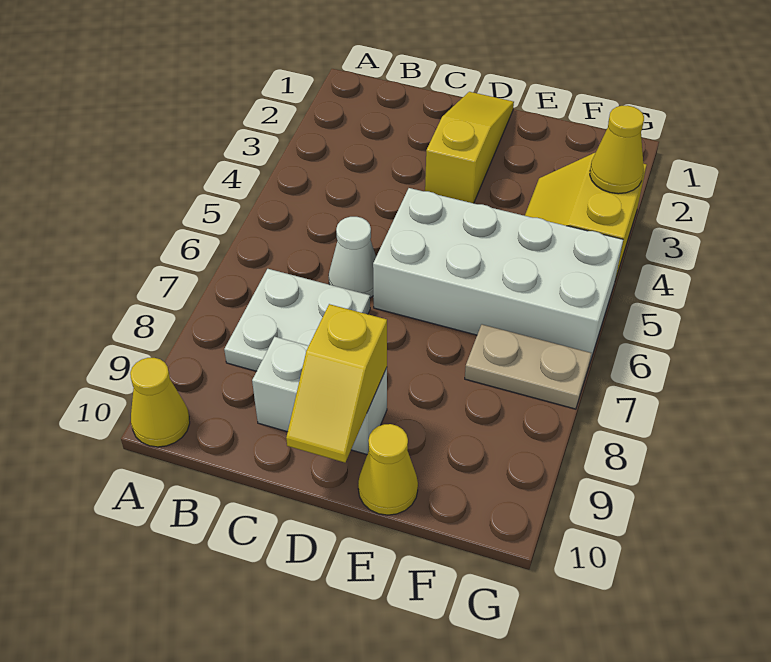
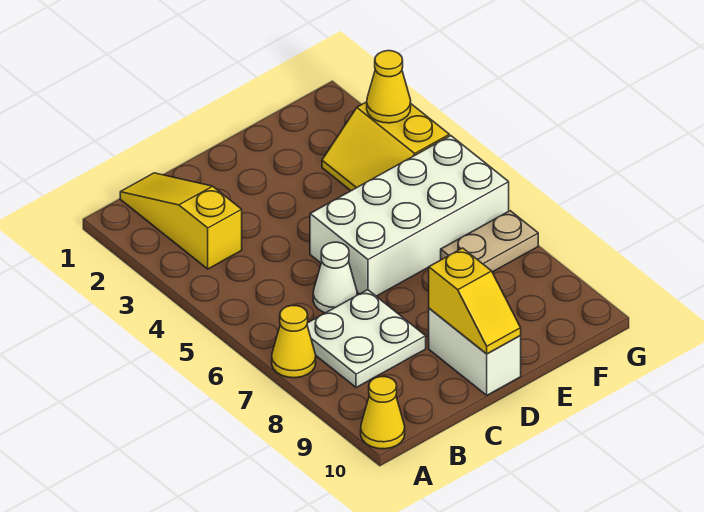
white brick C9:D9 level 1 -> white brick D9:D10 level 1
yellow slope D1:D3 level 1 top 3 -> yellow slope B1:B3 level 1 top 3
yellow cone E10 level 1 -> yellow cone A7 level 1

